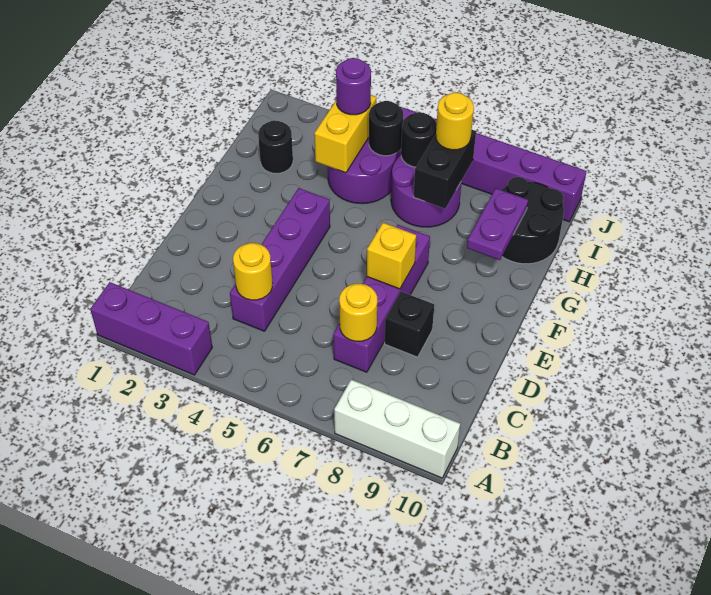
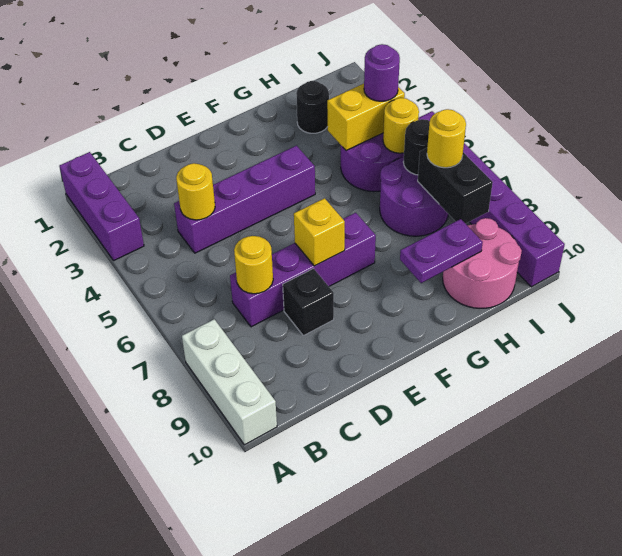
black brick H7:I7 level 2 -> black brick I7:I8 level 2
black round brick H9:I10 level 1 -> pink round brick H9:I10 level 1
black round brick I5 level 2 -> yellow round brick I5 level 2

